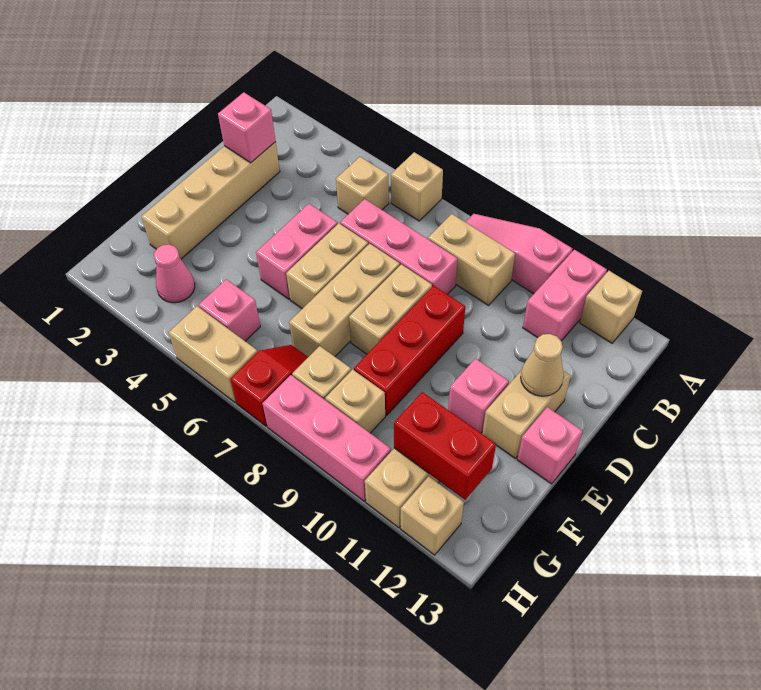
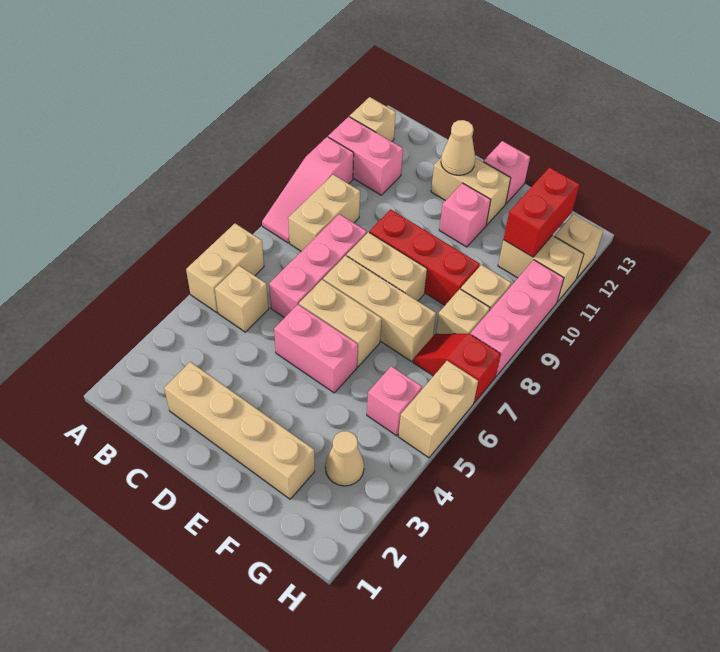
tan brick A6 level 1 -> tan brick A5:A6 level 1
pink brick C2 level 2 -> none
pink cone G3 level 1 -> tan cone G3 level 1

